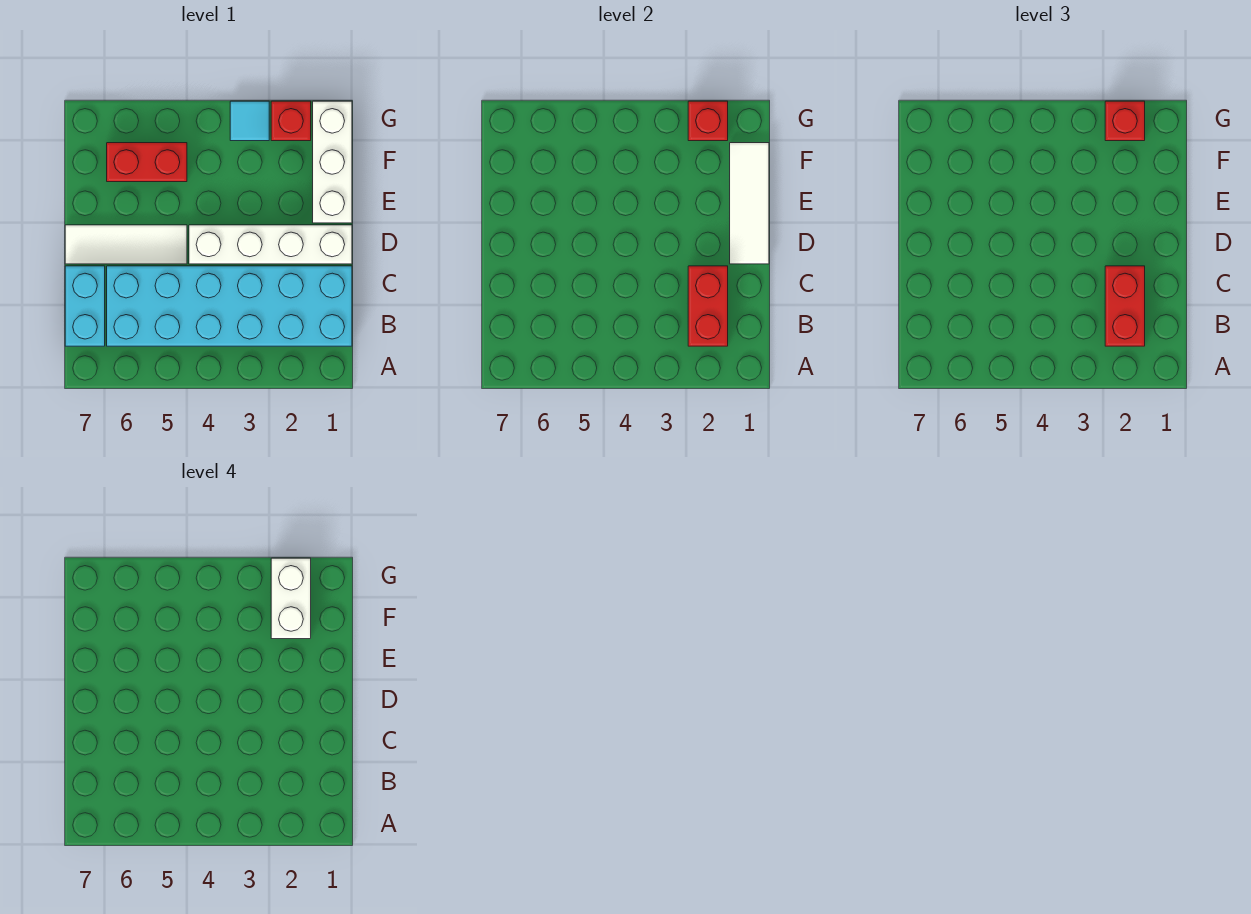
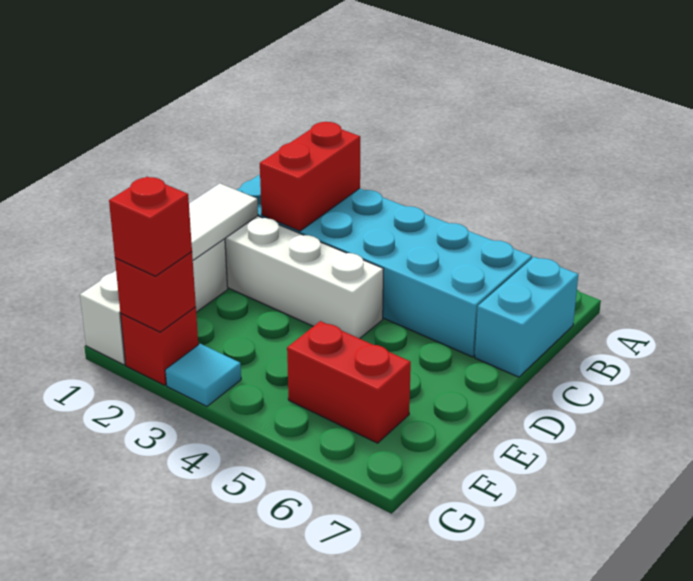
red brick B2:C2 level 3 -> none
white tile D5:D7 level 1 -> none
white brick F2:G2 level 4 -> none

